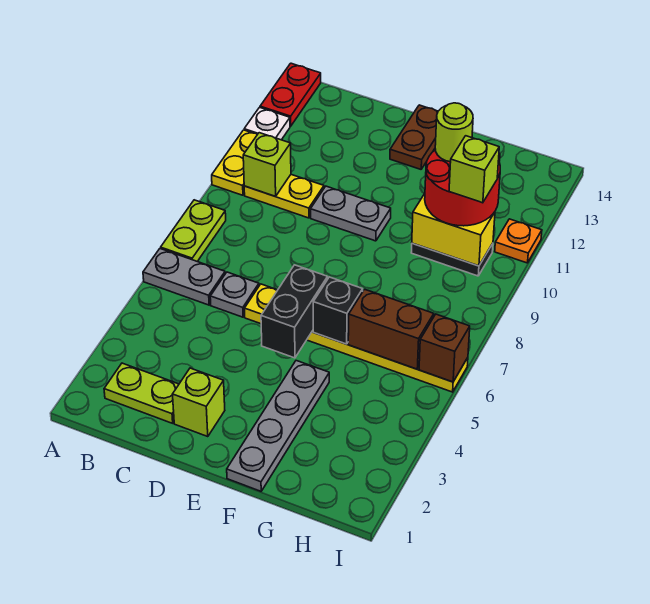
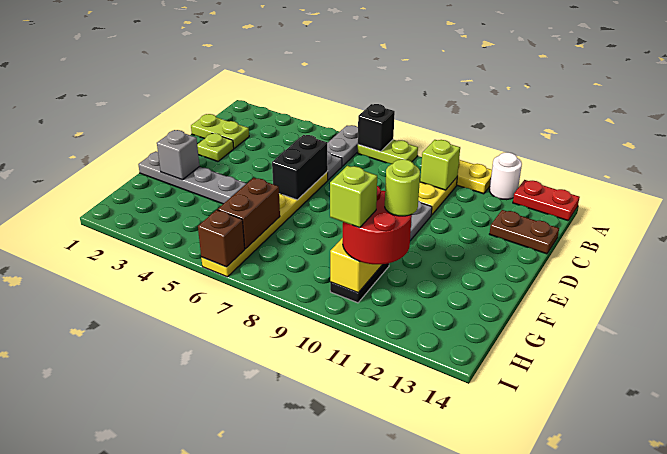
white plate A12 level 1 -> white round brick A12 level 1
lime plate B2:C2 level 1 -> lime plate C1:C2 level 1
lime brick D2 level 1 -> lime plate D2 level 1
black brick E5:E6 level 2 -> black brick D6:E6 level 2
brown plate E13:E14 level 1 -> brown plate C13:C14 level 1
none -> grey brick F2 level 2
black brick F6 level 2 -> black brick A7 level 2
orange plate I11 level 1 -> none

